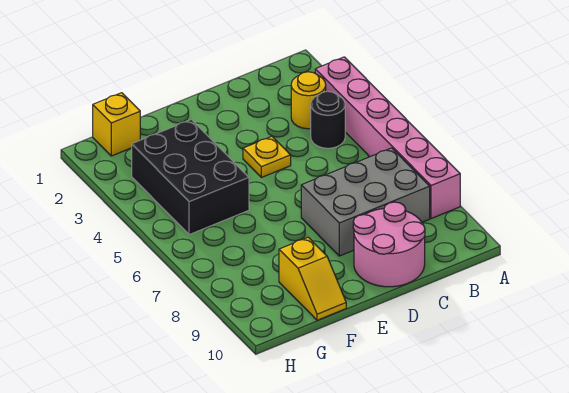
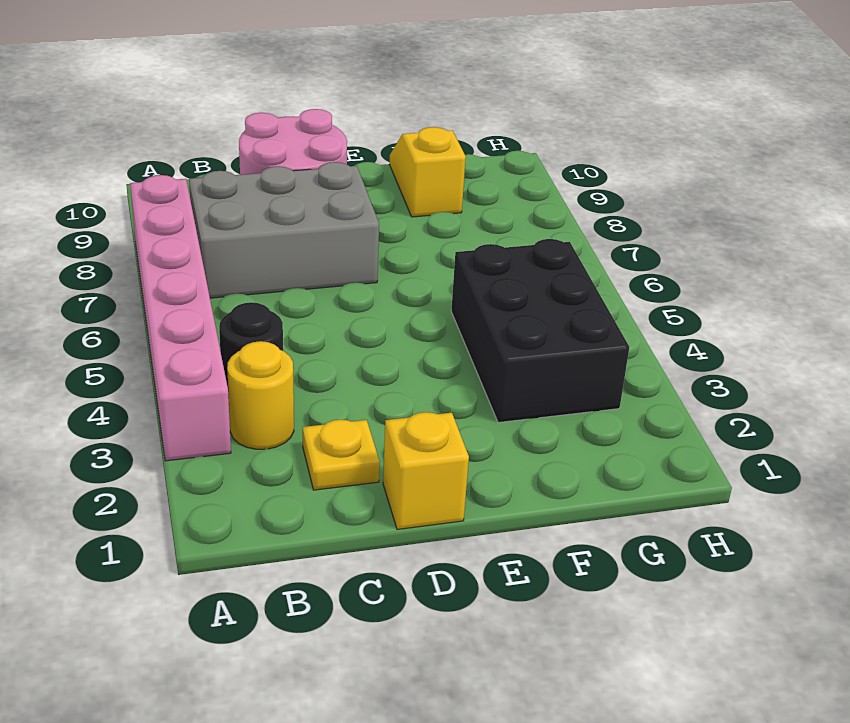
yellow plate D4 level 1 -> yellow plate C2 level 1
yellow brick G1 level 1 -> yellow brick D1 level 1

